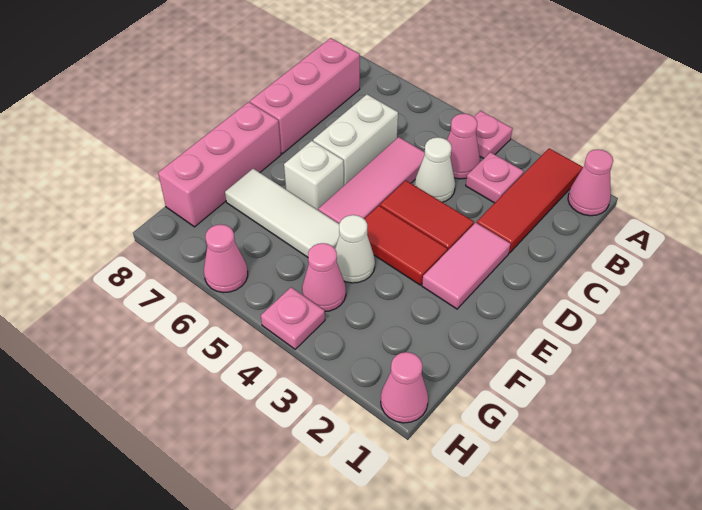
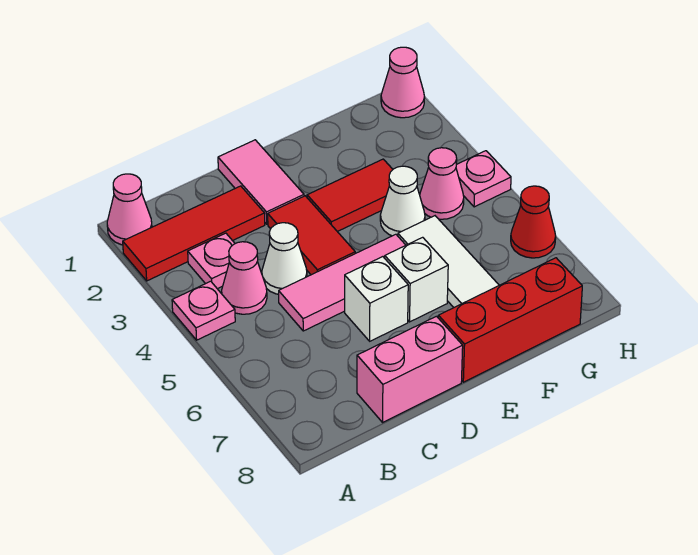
pink brick B8:D8 level 1 -> pink brick C8:D8 level 1
white brick C6:D6 level 1 -> white brick D6 level 1
pink tile D2:E2 level 1 -> pink tile D1:D2 level 1
red tile E3:E4 level 1 -> red tile E3:F3 level 1
pink brick E8:G8 level 1 -> red brick E8:G8 level 1
pink cone H6 level 1 -> red cone H6 level 1

